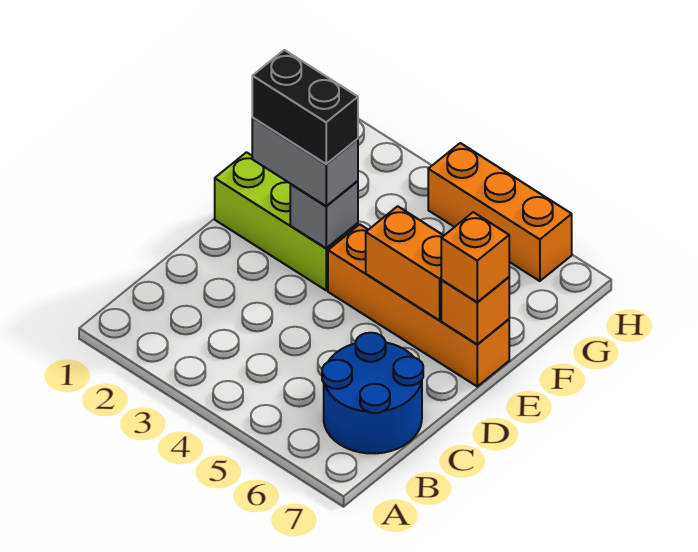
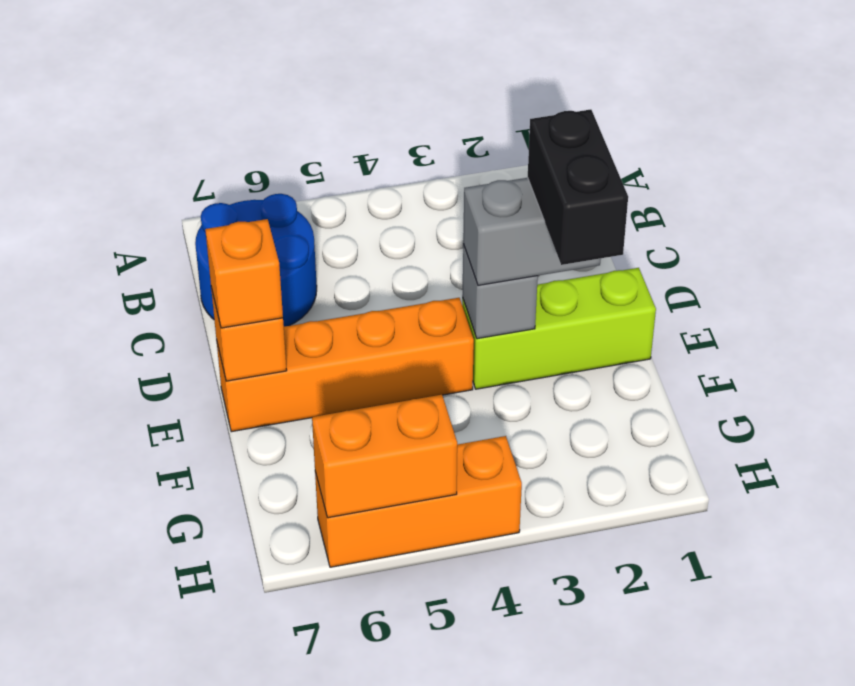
black brick E2:E3 level 4 -> black brick E2:F2 level 4
orange brick E5:E6 level 2 -> orange brick H5:H6 level 2

